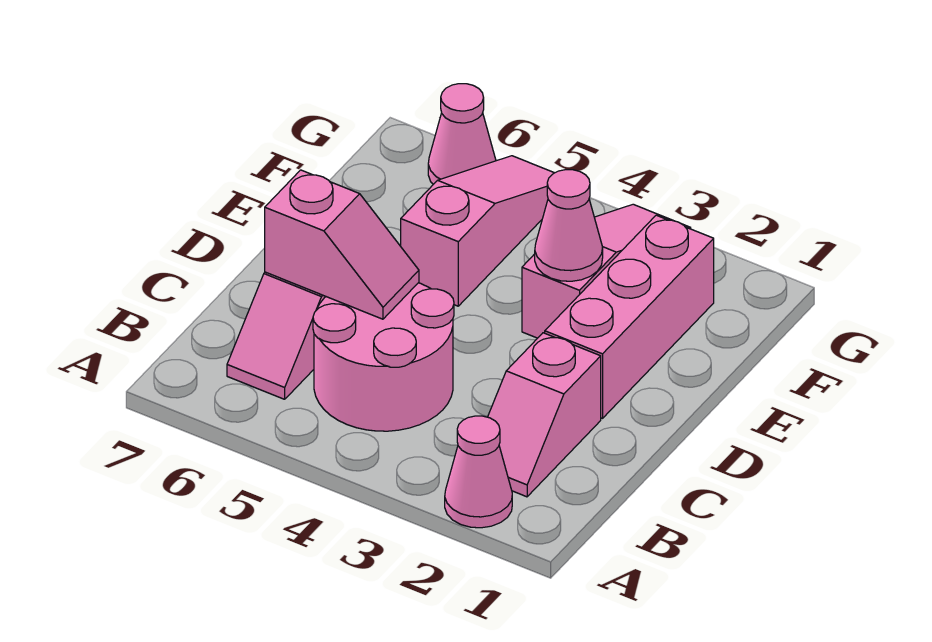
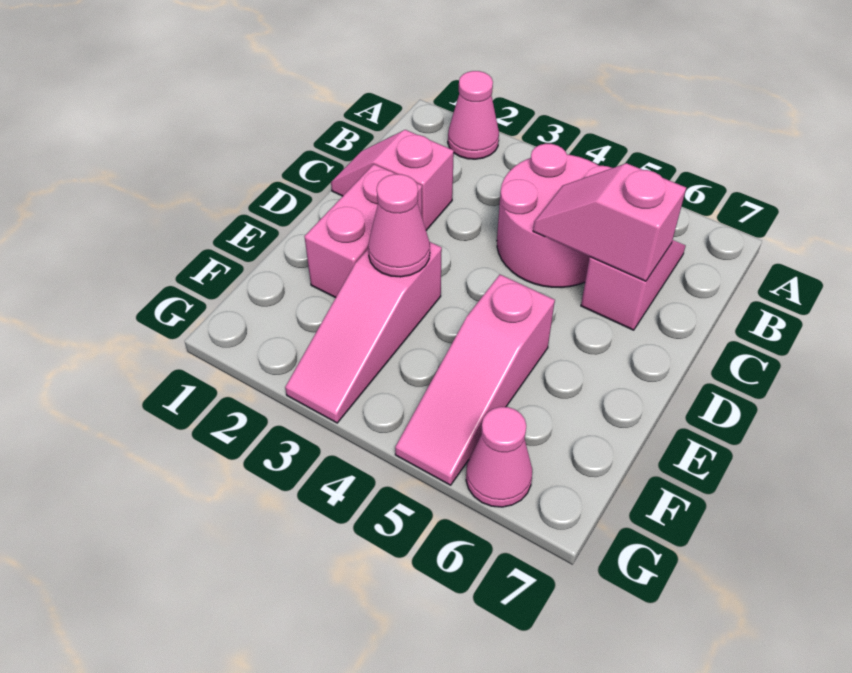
pink slope B2:C2 level 1 top C -> pink slope C1:C2 level 1 top 2
pink brick D2:F2 level 1 -> pink brick D2:E2 level 1

